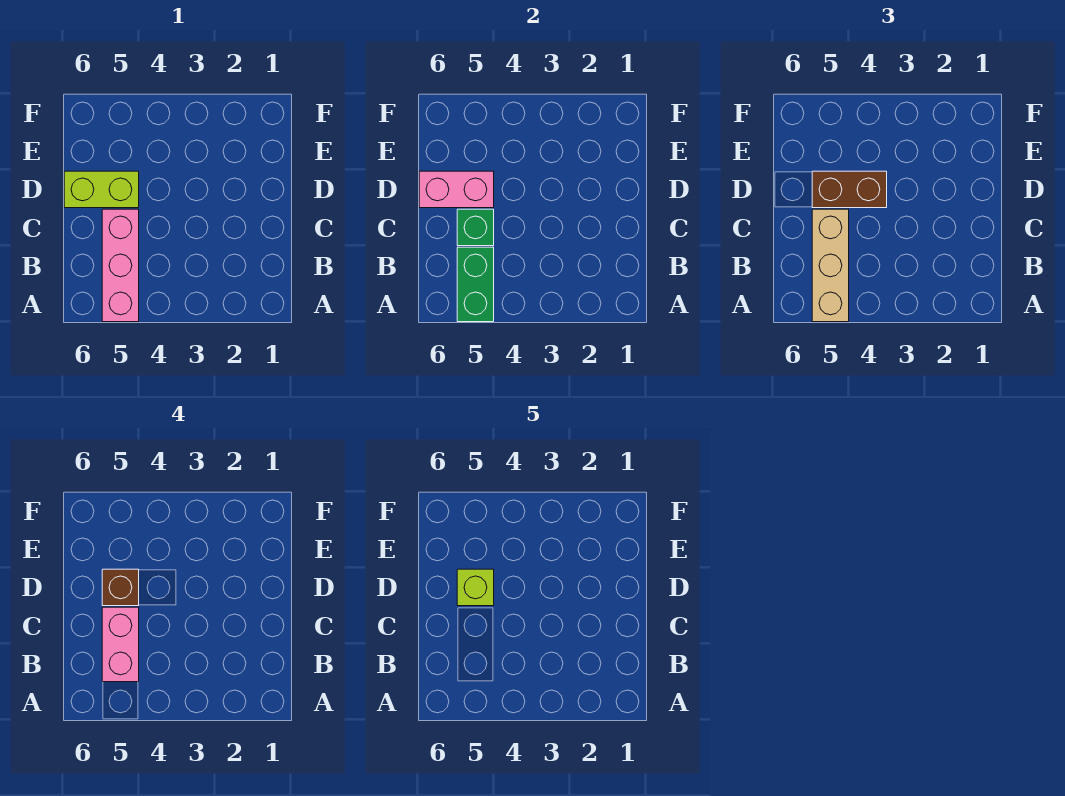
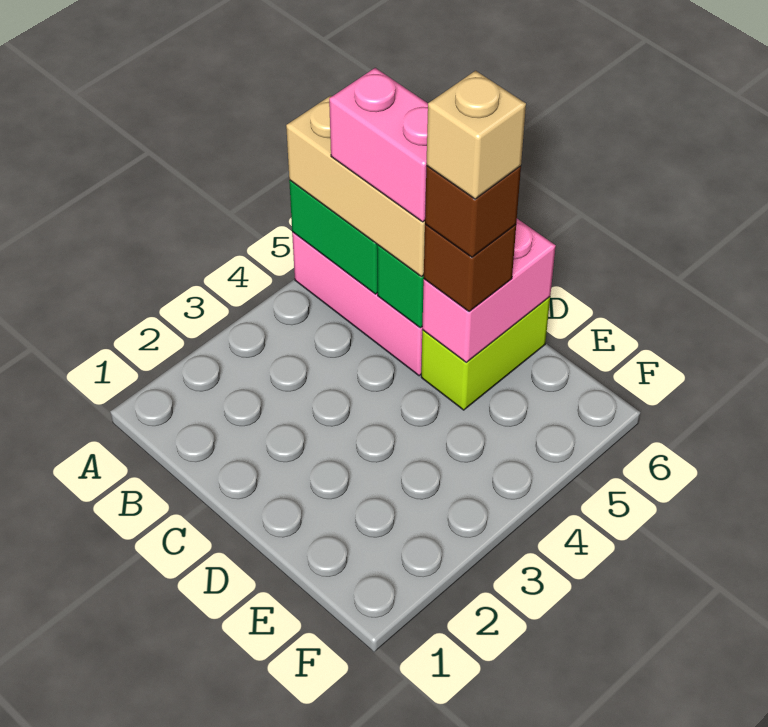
brown brick D4:D5 level 3 -> brown brick D5 level 3
lime brick D5 level 5 -> tan brick D5 level 5

